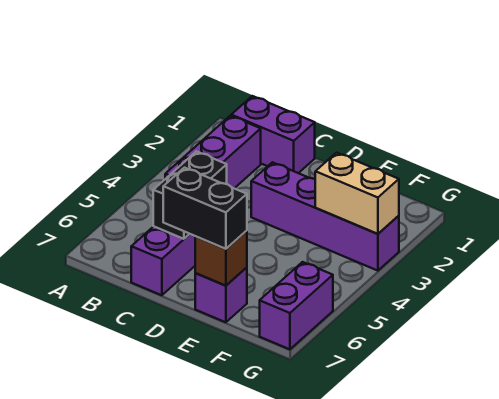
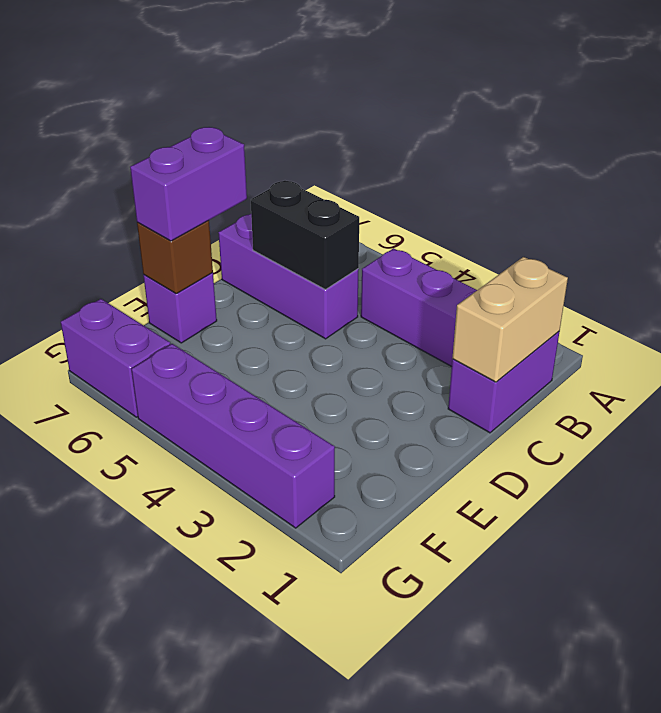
purple brick D3:G3 level 1 -> purple brick G2:G5 level 1
black brick D7:E7 level 3 -> purple brick D7:E7 level 3
tan brick F3:G3 level 2 -> tan brick B1:C1 level 2

